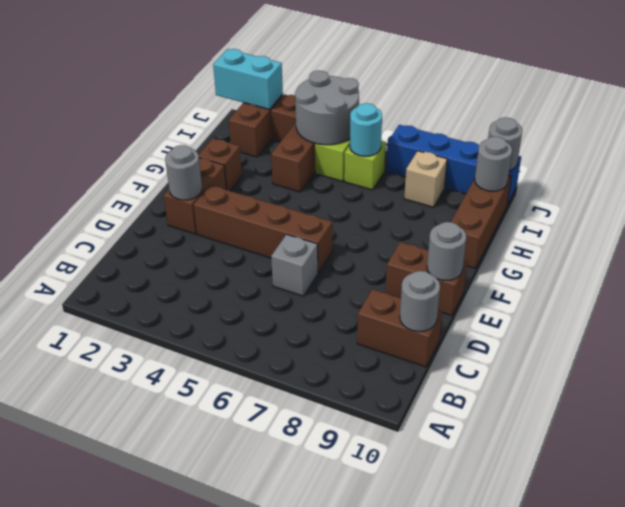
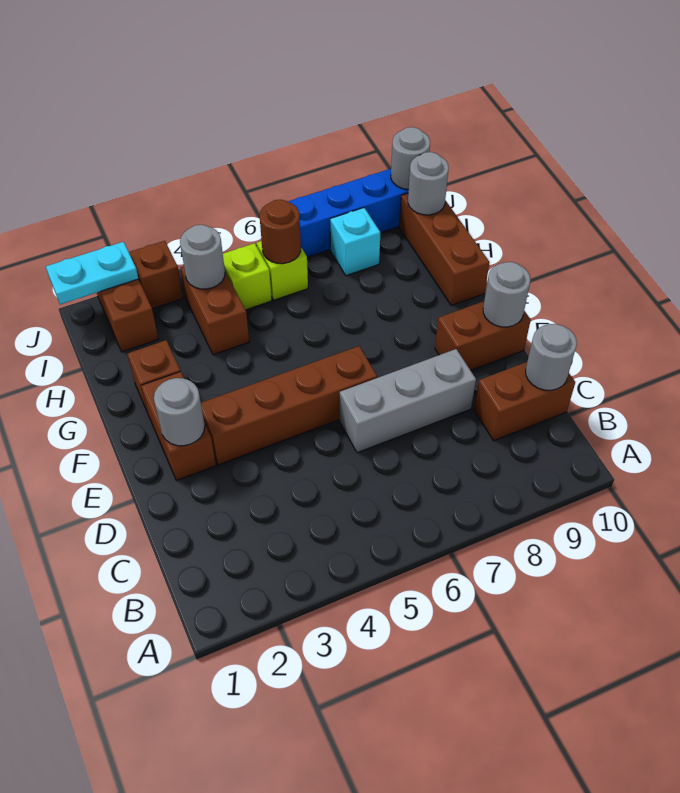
grey brick D6 level 1 -> grey brick D6:D8 level 1
grey round brick I4:J5 level 2 -> grey round brick I4 level 2
cyan round brick I6 level 2 -> brown round brick I6 level 2
tan brick I8 level 1 -> cyan brick I8 level 1
cyan brick J1:J2 level 2 -> cyan plate J1:J2 level 2

